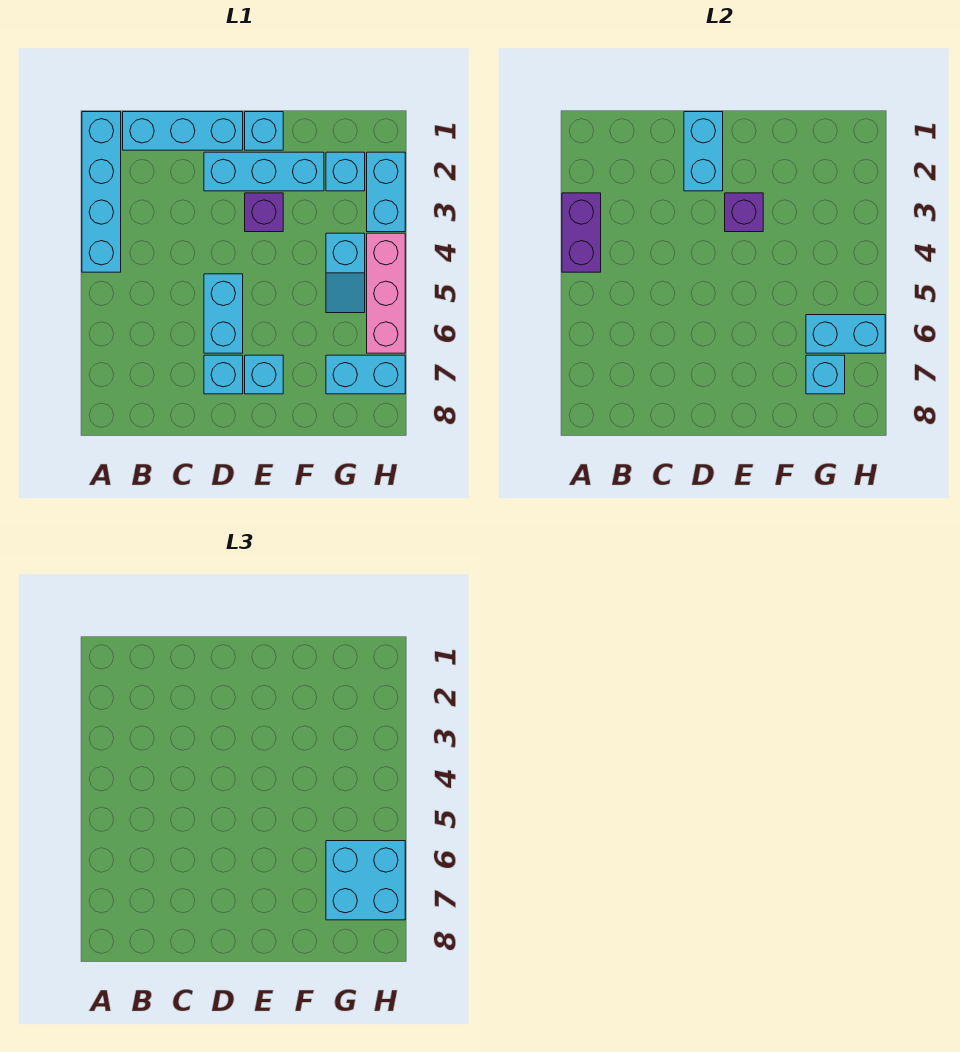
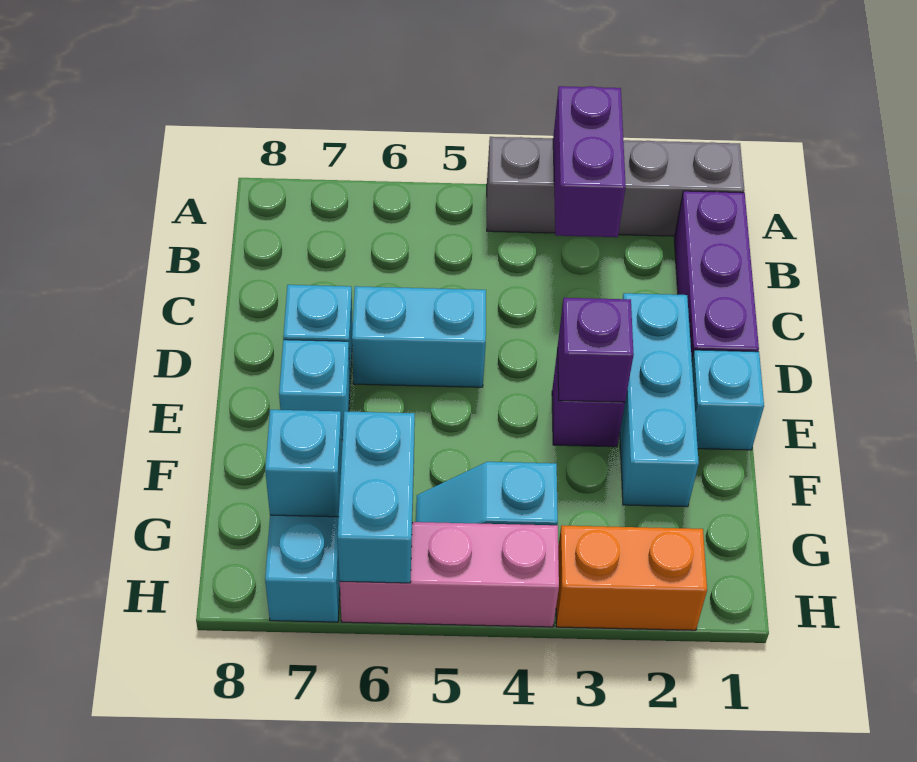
cyan brick A1:A4 level 1 -> grey brick A1:A4 level 1
purple brick A3:A4 level 2 -> purple brick A3:B3 level 2
cyan brick B1:D1 level 1 -> purple brick B1:D1 level 1
cyan brick D1:D2 level 2 -> none
cyan brick G2 level 1 -> none
cyan brick G6:H7 level 3 -> none
cyan brick H2:H3 level 1 -> orange brick H2:H3 level 1

